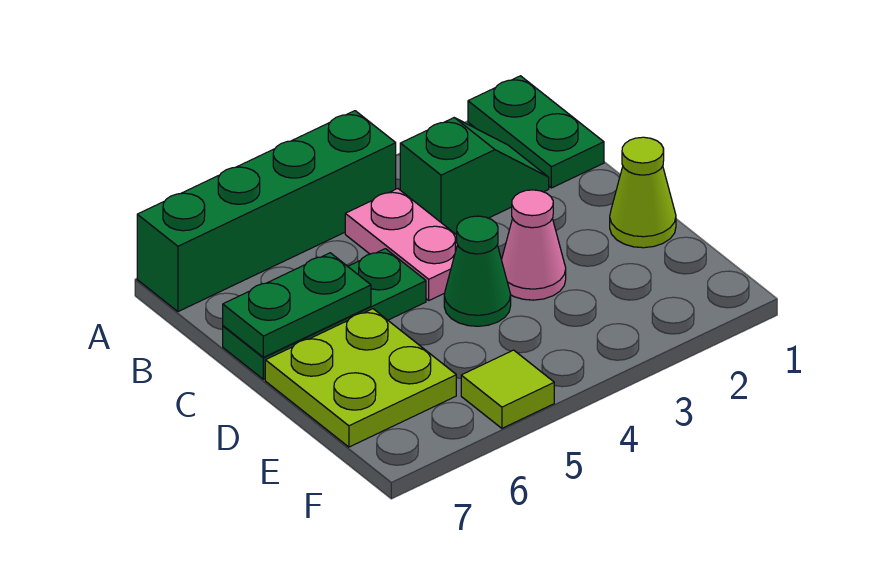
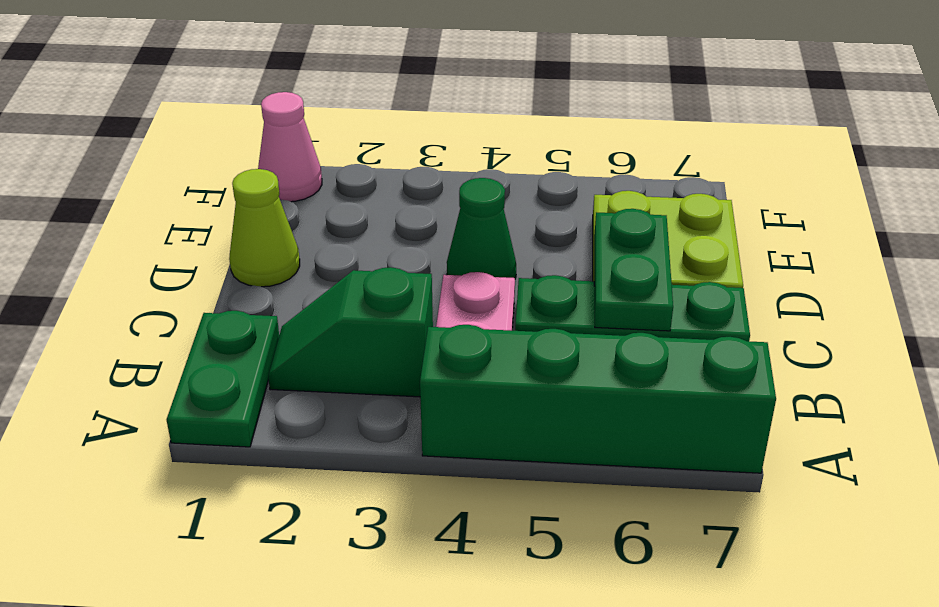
green plate C6:C7 level 2 -> green plate C6:D6 level 2
pink cone D3 level 1 -> pink cone F1 level 1
lime tile F5 level 1 -> none

